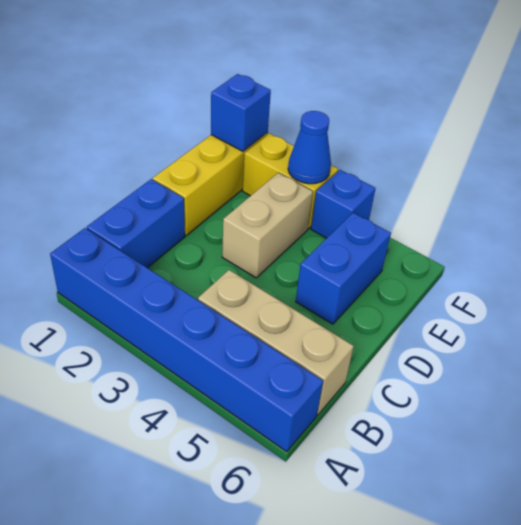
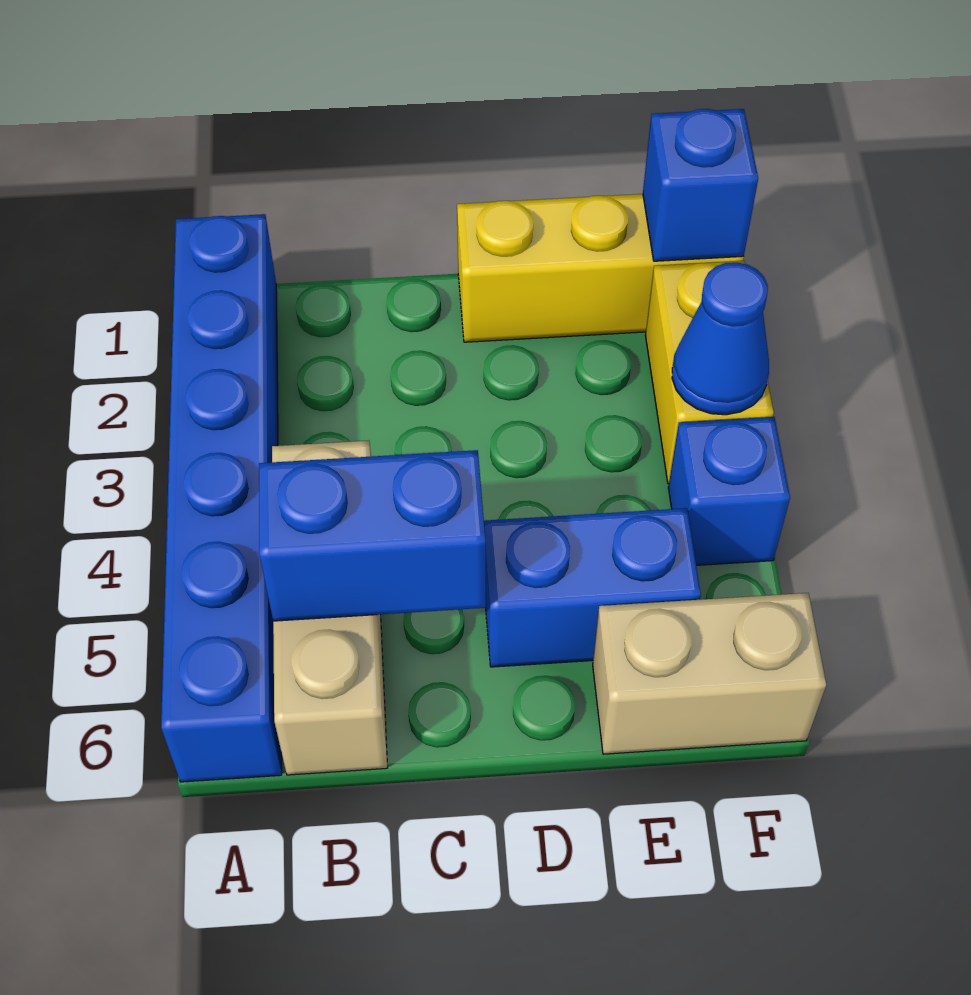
blue brick B1:C1 level 1 -> blue brick B5:C5 level 2
tan brick D3:E3 level 1 -> tan brick E6:F6 level 1

